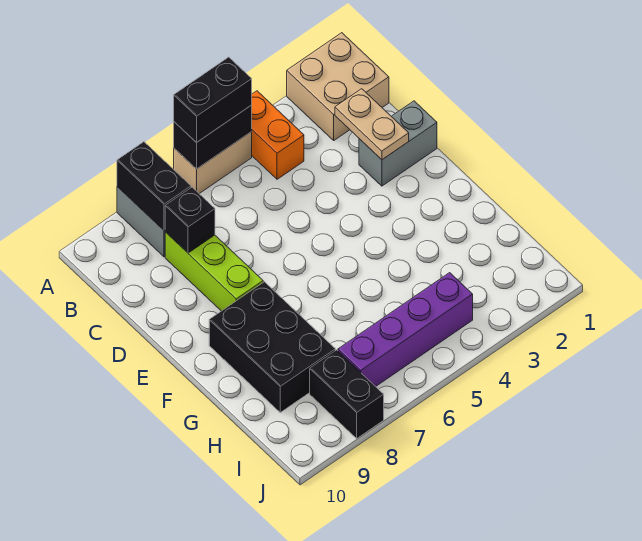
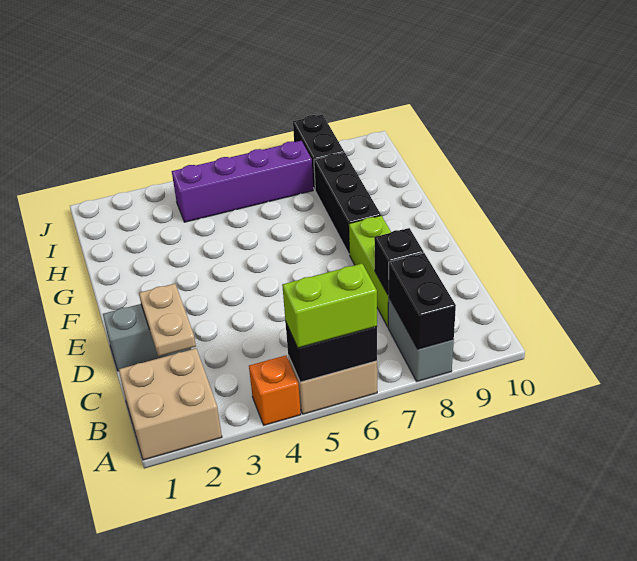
orange brick A4:B4 level 1 -> orange brick A4 level 1
black brick A5:A6 level 3 -> lime brick A5:A6 level 3
black brick F8:H9 level 1 -> black brick F8:H8 level 1

